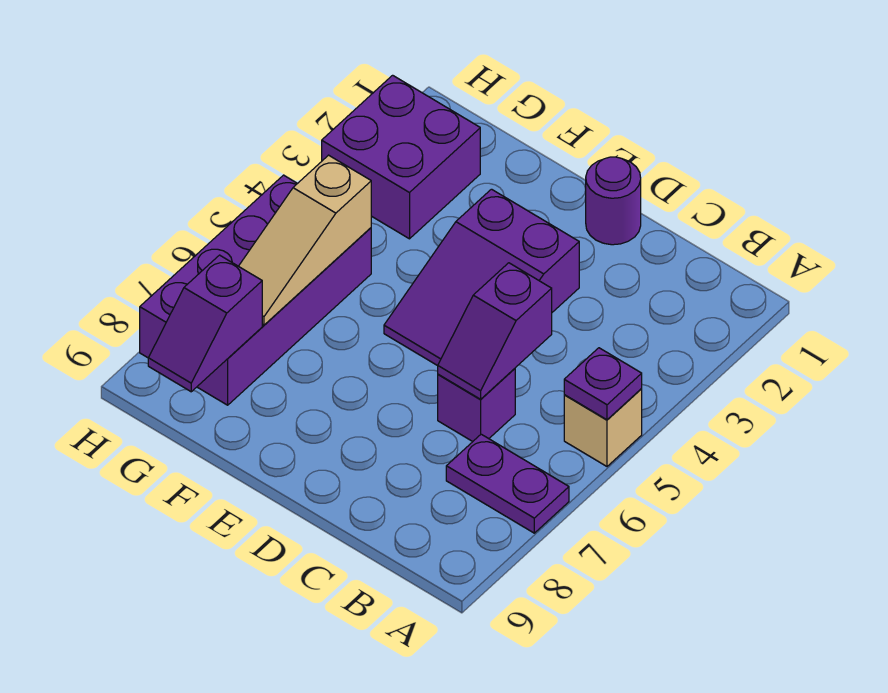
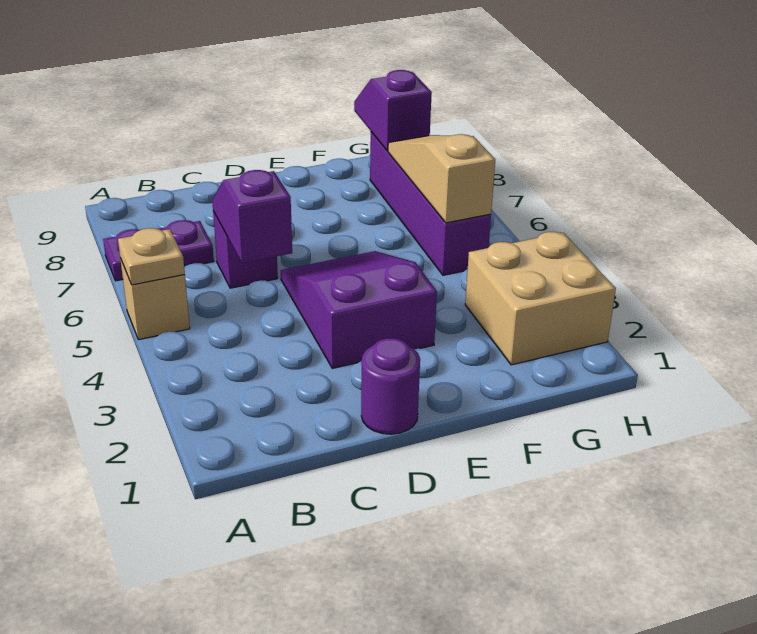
purple plate A5 level 2 -> tan plate A5 level 2
purple brick G2:H3 level 1 -> tan brick G2:H3 level 1
purple brick G5:H8 level 1 -> purple brick G5:G8 level 1

